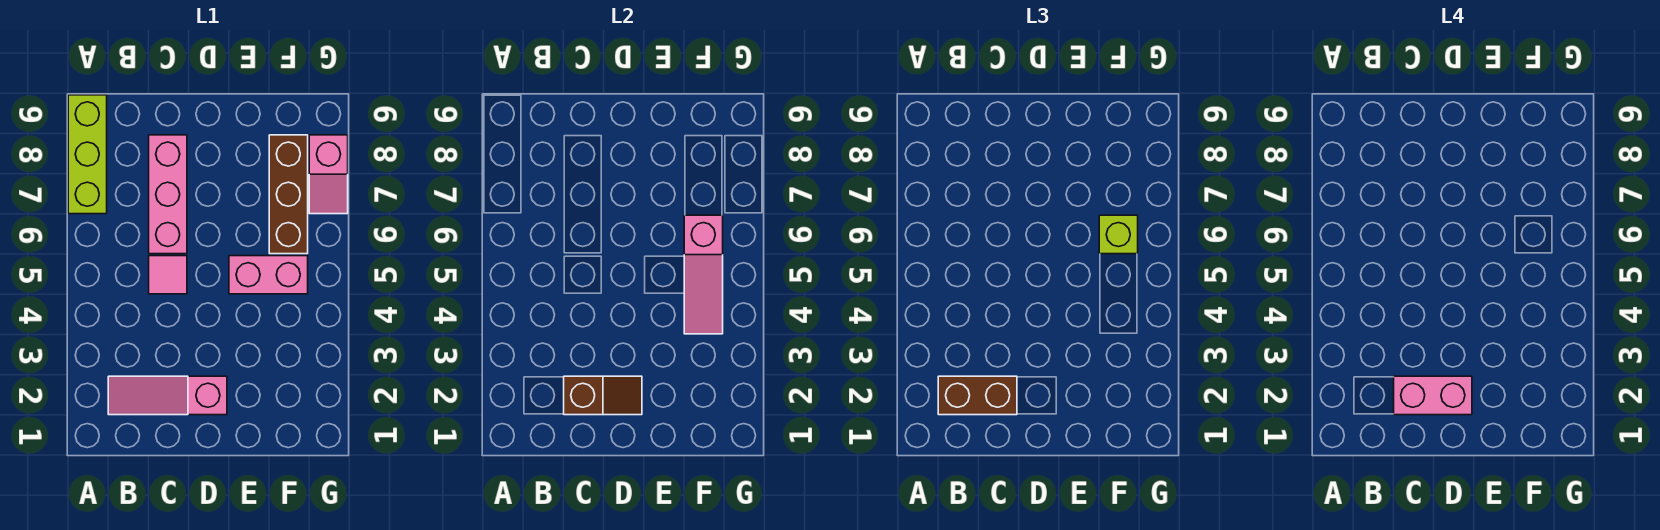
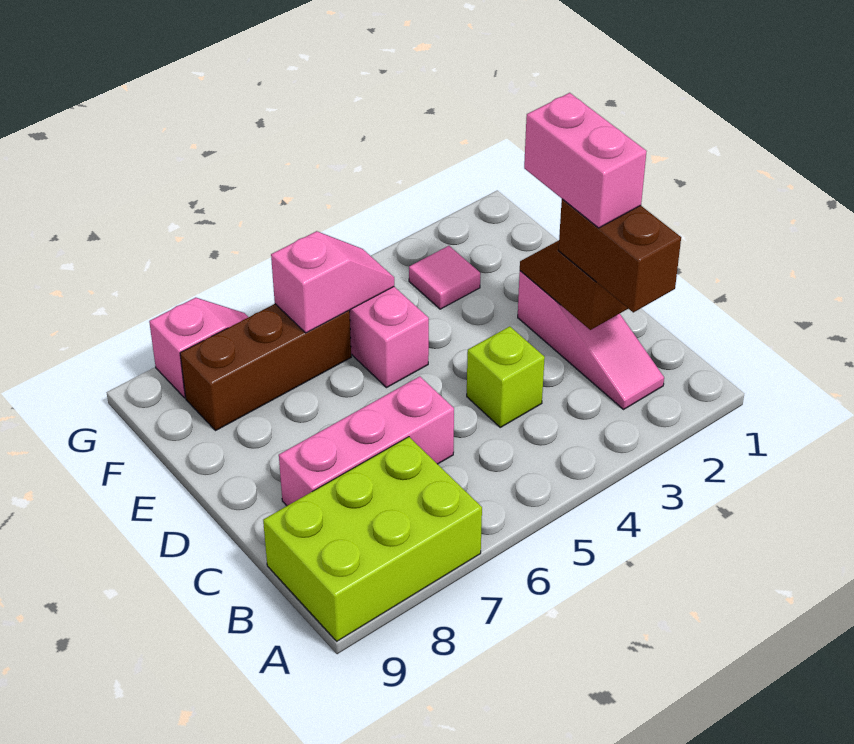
lime brick A7:A9 level 1 -> lime brick A7:B9 level 1
pink tile C5 level 1 -> pink tile F3 level 1
pink slope F4:F6 level 2 top 6 -> pink slope F5:F6 level 2 top 6
lime brick F6 level 3 -> lime brick C4 level 1

